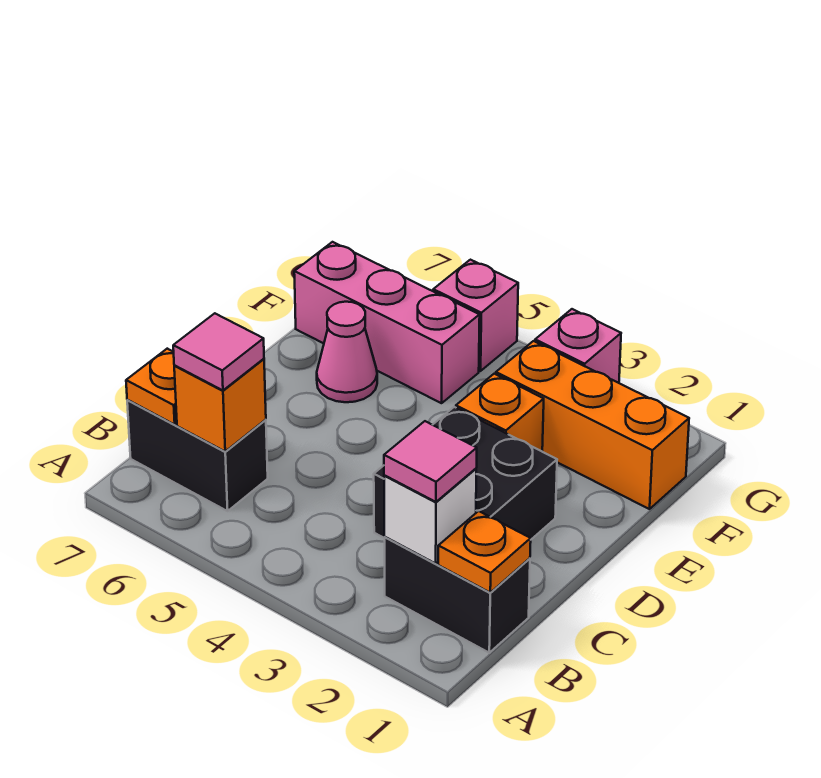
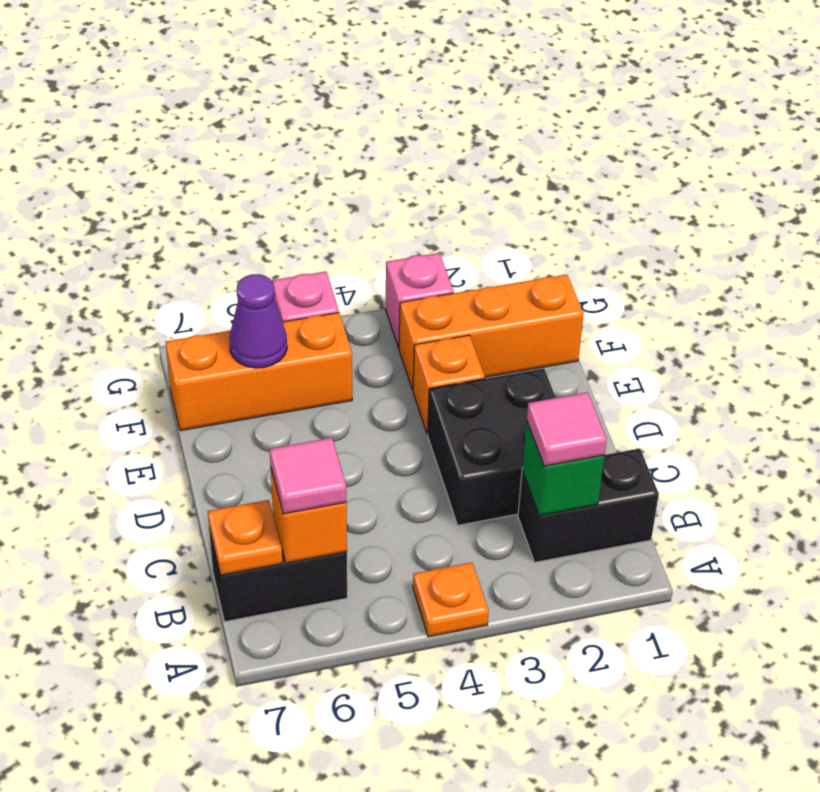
orange plate B1 level 2 -> orange plate A4 level 1
white brick B2 level 2 -> green brick B2 level 2
pink cone E6 level 1 -> none
pink brick F5:F7 level 1 -> orange brick F5:F7 level 1
none -> purple cone F6 level 2

